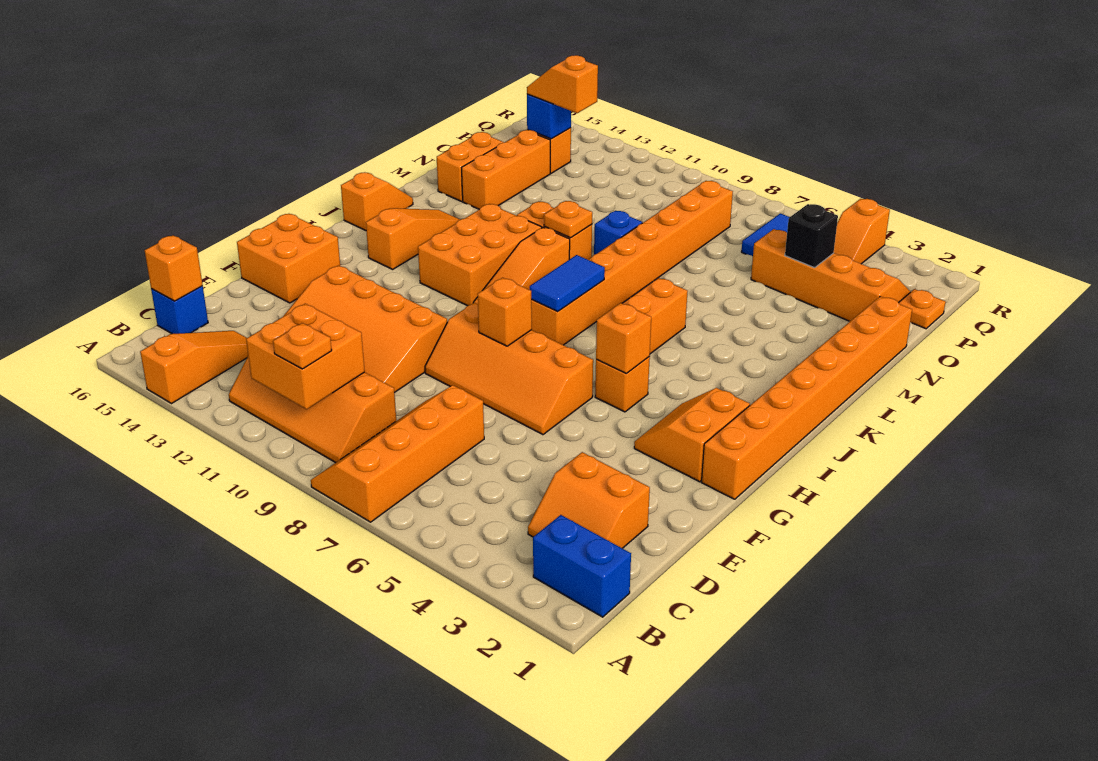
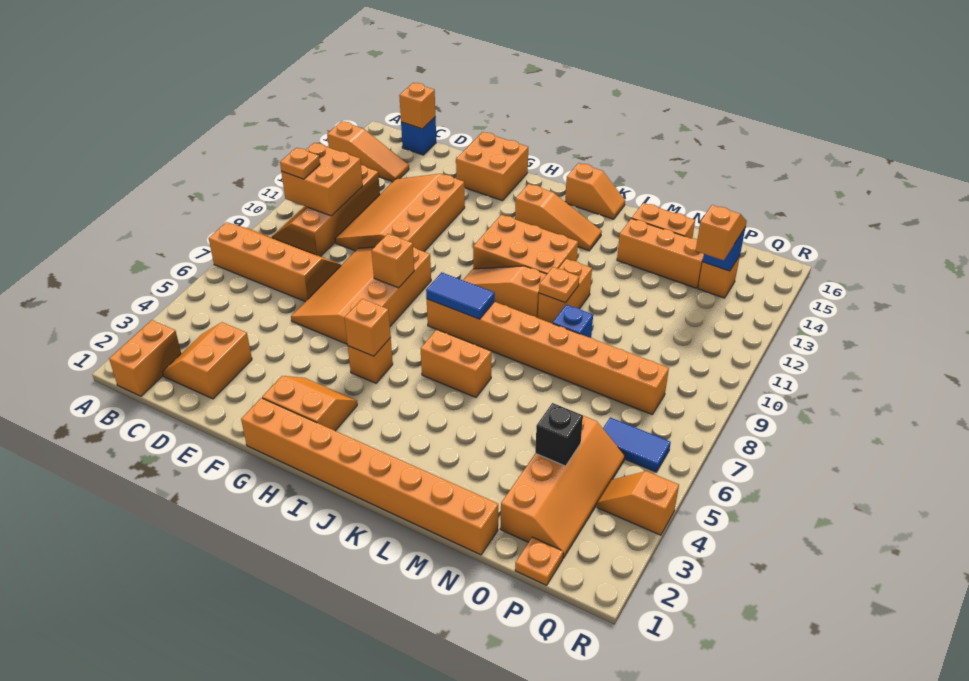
blue brick B1:B2 level 1 -> orange brick B1:B2 level 1
orange slope F6:G9 level 1 top G -> orange slope E6:G9 level 1 top G

